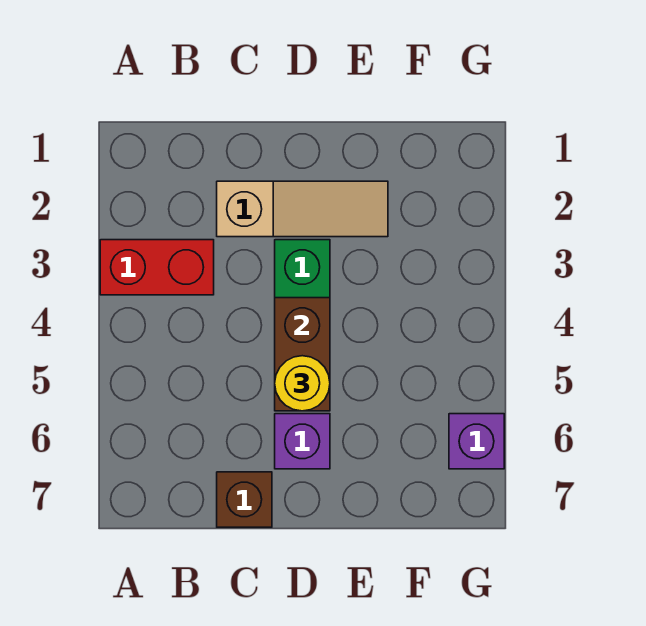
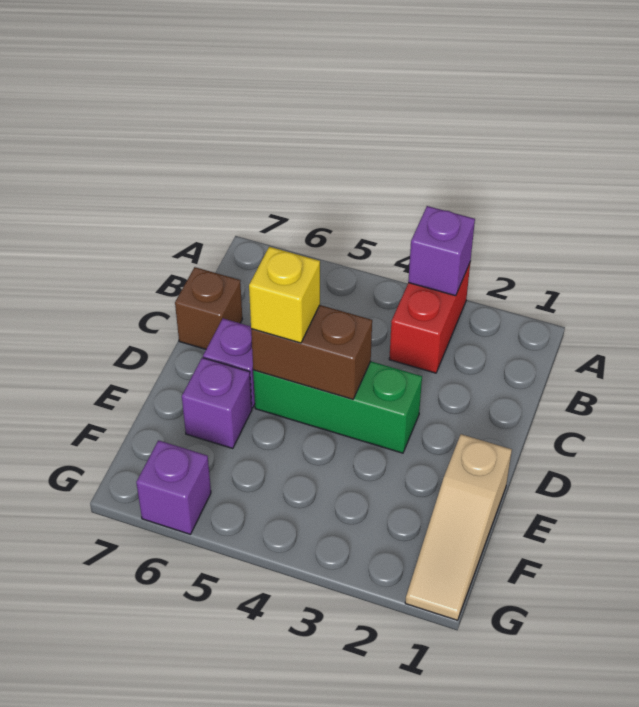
none -> purple brick A3 level 2
tan slope C2:E2 level 1 top C -> tan slope E1:G1 level 1 top E
yellow round brick D5 level 3 -> yellow brick D5 level 3
none -> purple brick E6 level 1

